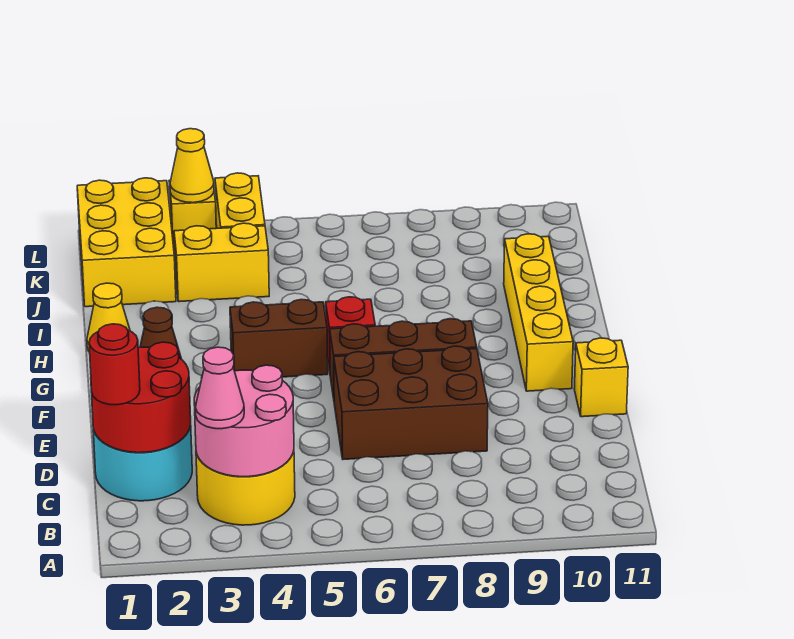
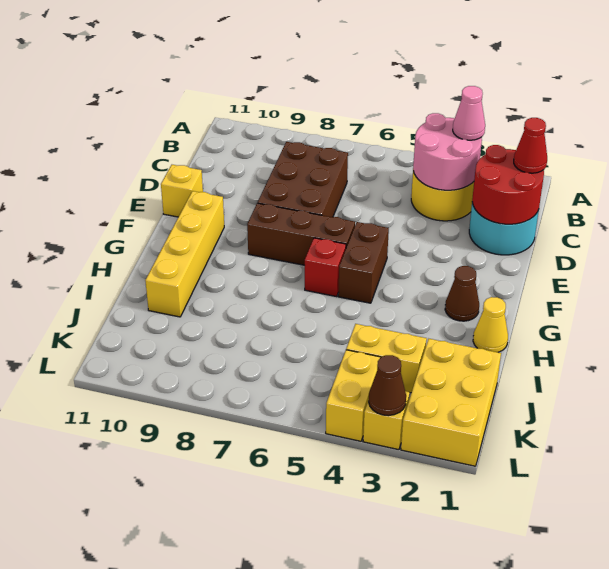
red round brick C1 level 3 -> red cone C1 level 3
brown brick D6:E8 level 1 -> brown brick C7:E8 level 1
brown brick G4:G5 level 1 -> brown brick F5:G5 level 1
yellow cone L3 level 2 -> brown cone L3 level 2

